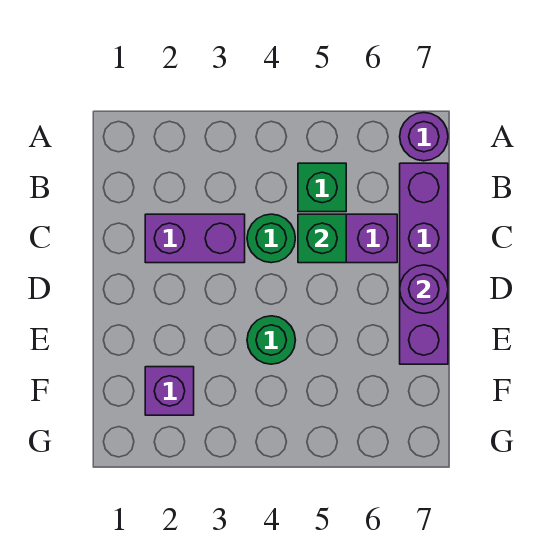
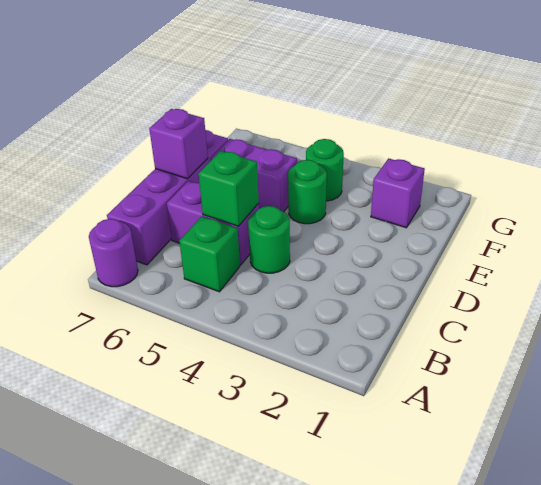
purple brick C2:C3 level 1 -> purple brick E5:E6 level 1
purple round brick D7 level 2 -> purple brick D7 level 2
none -> green round brick F4 level 1

